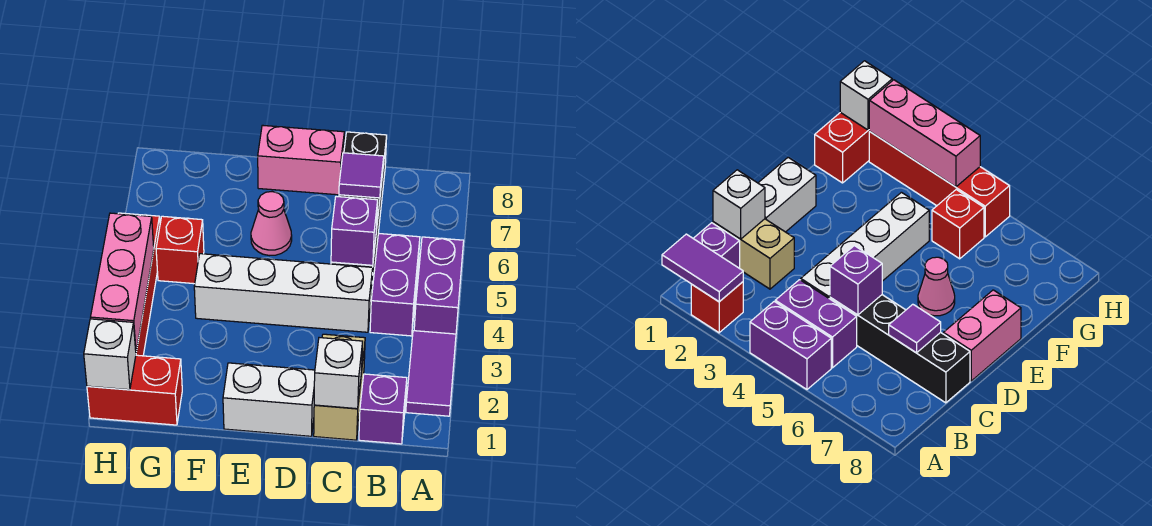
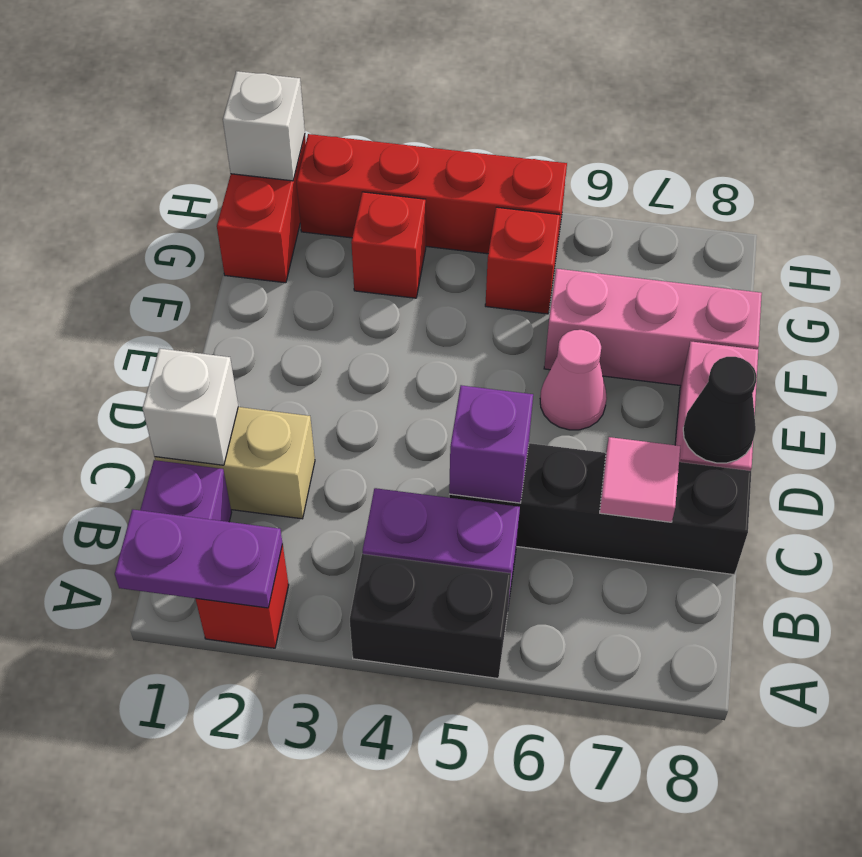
purple tile A1:A2 level 2 -> purple plate A1:A2 level 2
purple brick A4:A5 level 1 -> black brick A4:A5 level 1
white brick C4:F4 level 1 -> none
purple tile C7 level 2 -> pink tile C7 level 2
white brick D1:E1 level 1 -> none
none -> black cone D8 level 2
none -> red brick G3 level 1
pink brick H2:H4 level 2 -> pink brick F6:F8 level 1

